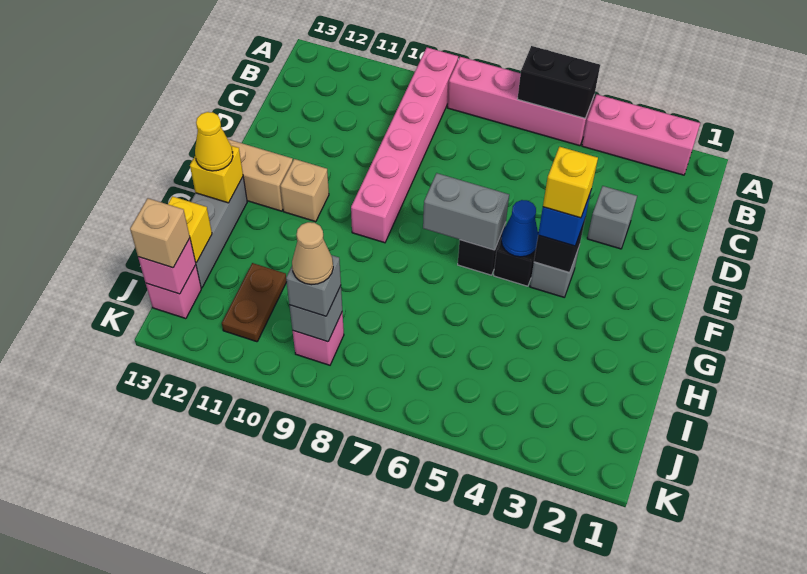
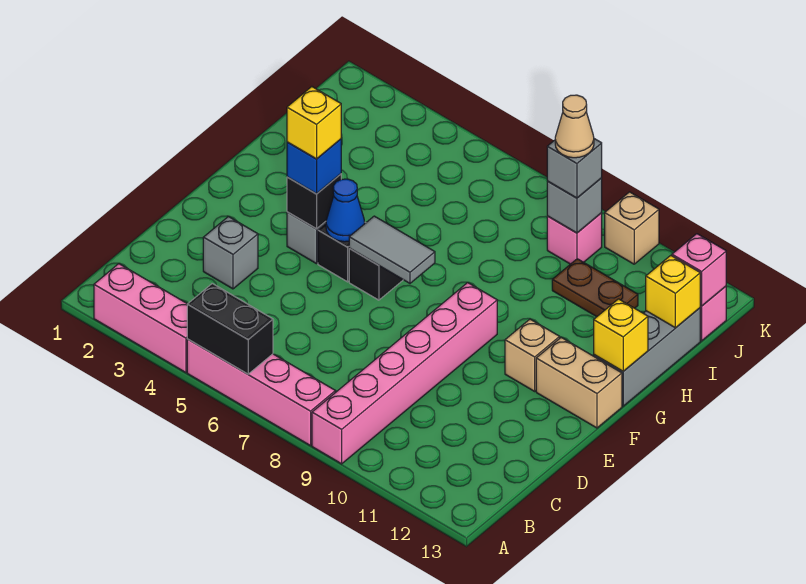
grey brick F6:F7 level 2 -> grey tile F6:F7 level 2
yellow cone G13 level 3 -> none
brown plate I11:J11 level 1 -> brown plate I10:I11 level 1
tan brick J13 level 3 -> tan brick K10 level 1

